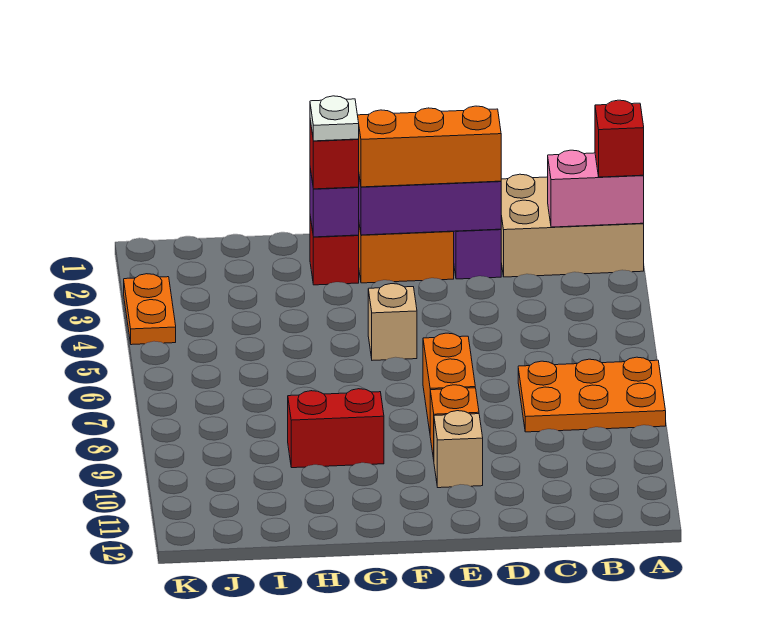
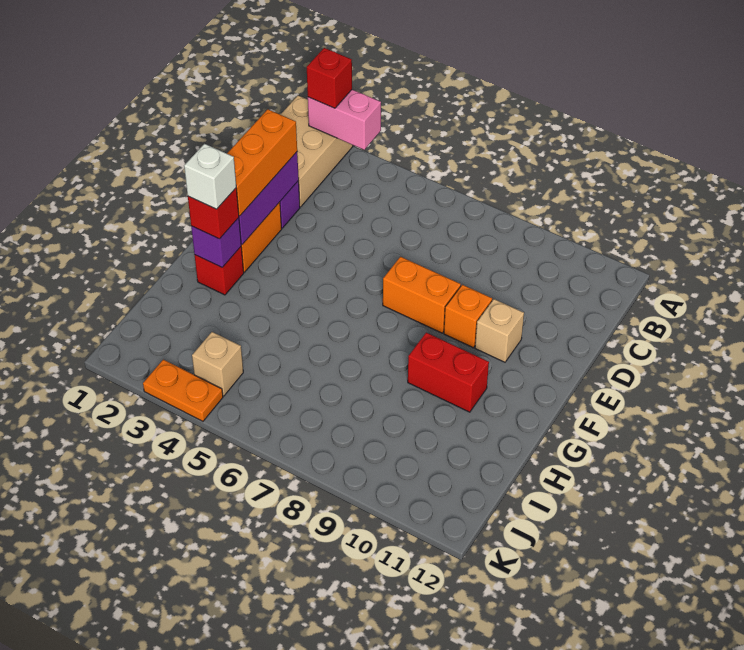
pink brick A2:B2 level 2 -> pink brick A2:A3 level 2
orange plate A7:C8 level 1 -> none
tan brick F5 level 1 -> tan brick J4 level 1
white plate G2 level 4 -> white brick G2 level 4
red brick G9:H9 level 1 -> red brick G9:G10 level 1

